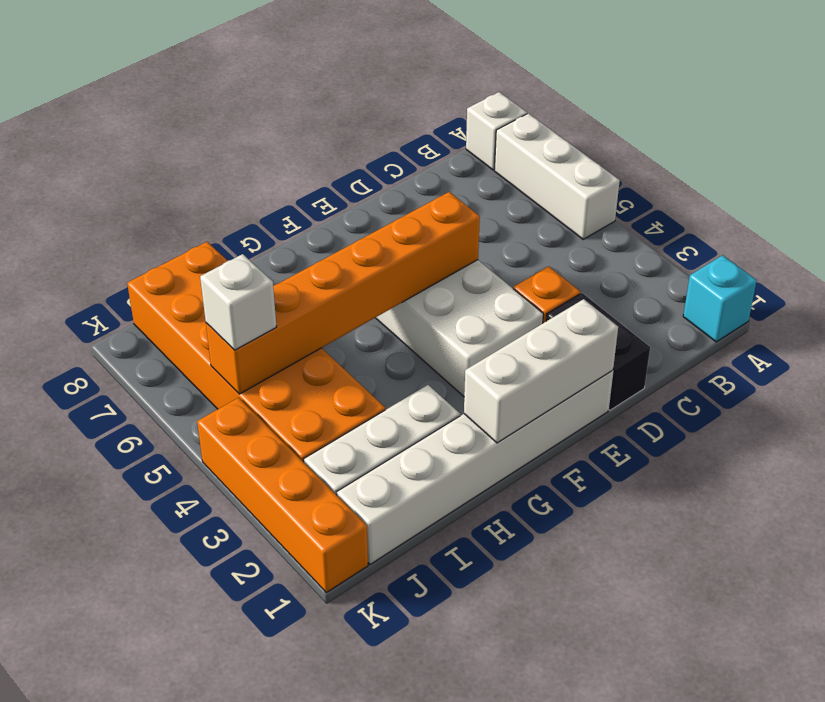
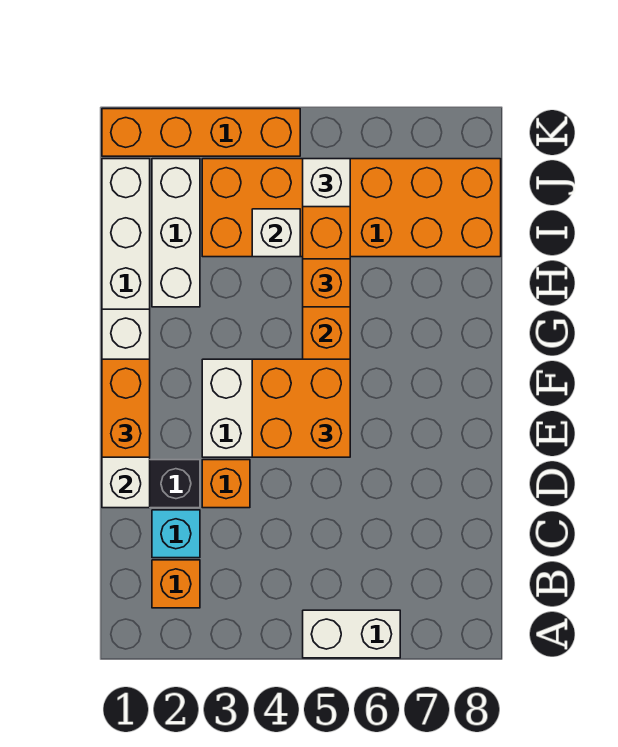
cyan brick A1 level 1 -> cyan brick C2 level 1
white brick A5:A7 level 1 -> white brick A5:A6 level 1
white brick A8 level 1 -> white brick I4 level 2
none -> orange brick B2 level 1
white brick E1:G1 level 2 -> white brick D1:G1 level 2
none -> orange brick E1:F1 level 3
none -> orange brick E4:F5 level 3
none -> orange brick H5 level 3

